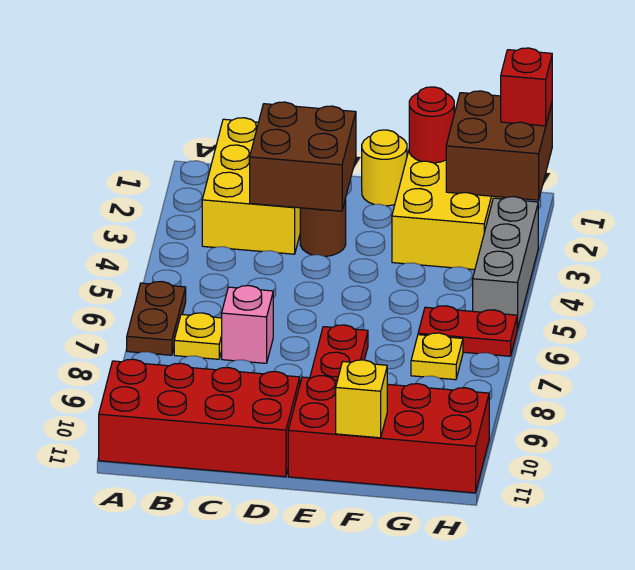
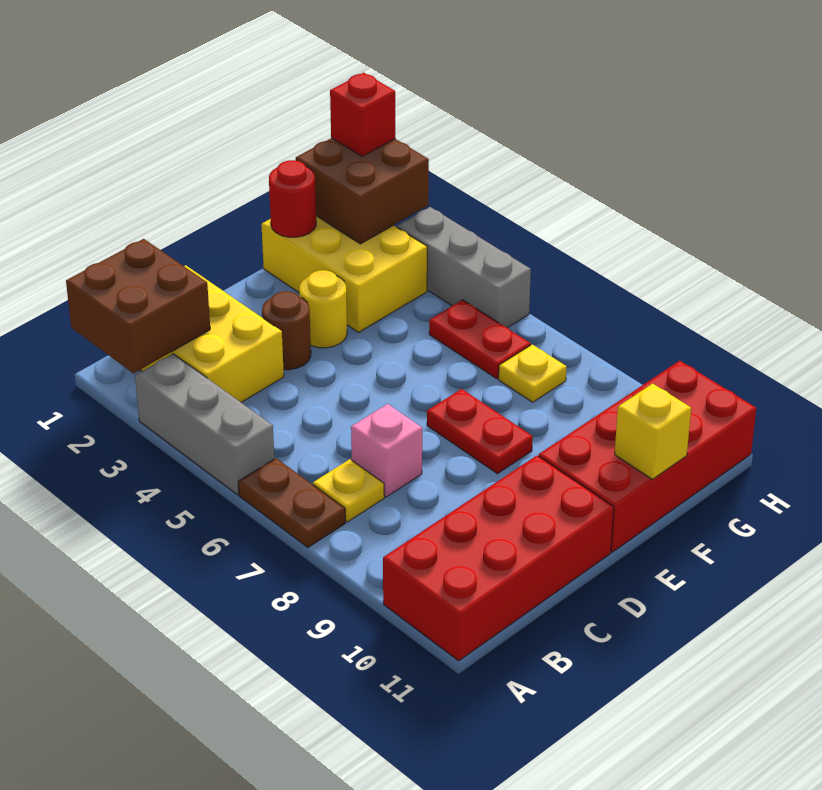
none -> grey brick A3:A5 level 1
brown brick C2:D3 level 2 -> brown brick A1:B2 level 2
yellow round brick E1 level 1 -> yellow round brick E3 level 1
red plate G6:H6 level 1 -> red plate G5:G6 level 1

